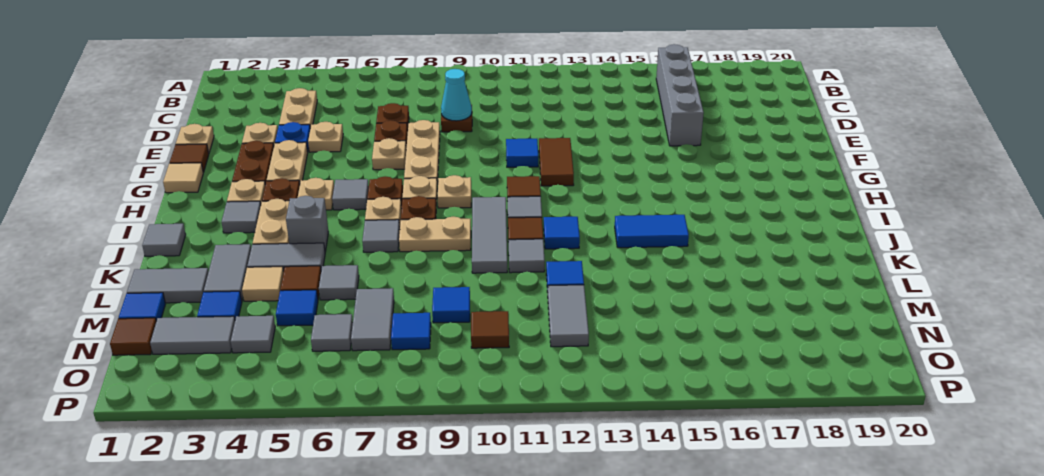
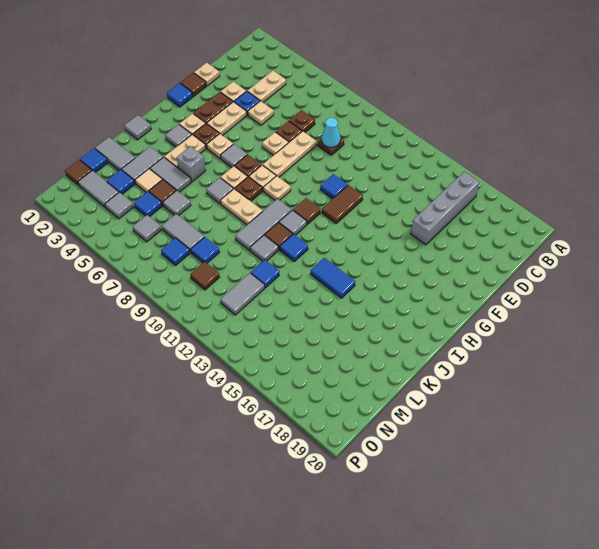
tan tile G1 level 1 -> blue tile G1 level 1
grey tile M7:N7 level 1 -> grey tile M7:M8 level 1

